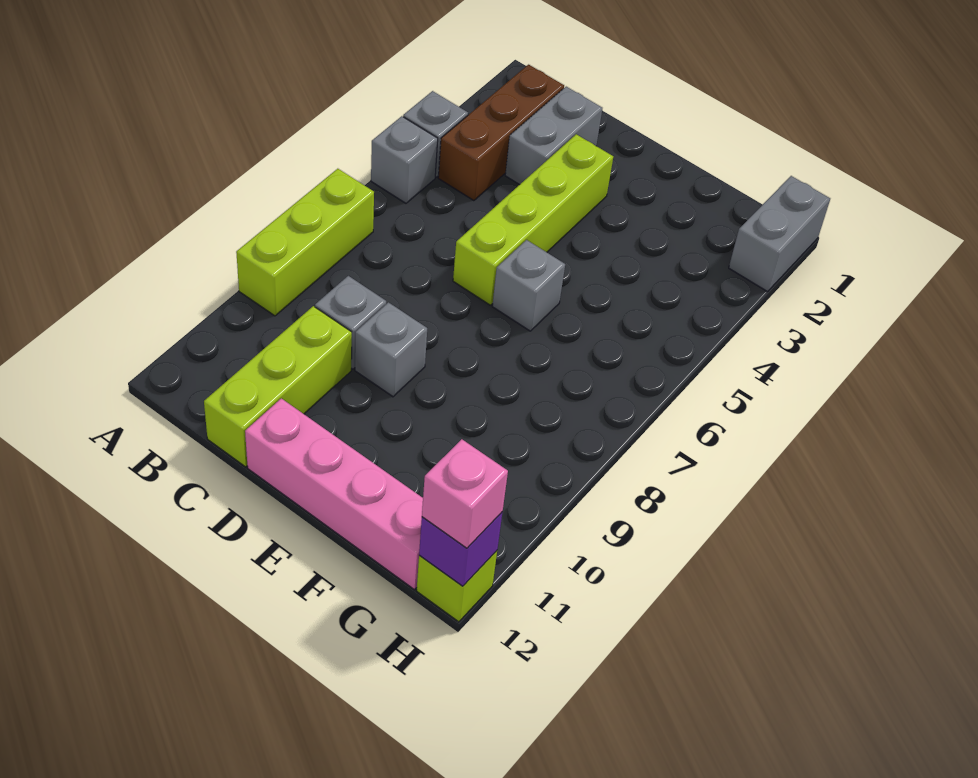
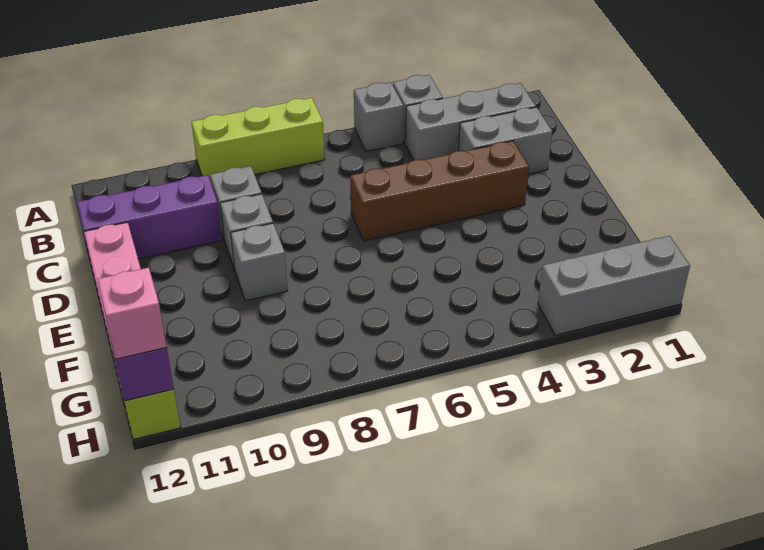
brown brick B2:B4 level 1 -> grey brick B2:B4 level 1
lime brick C10:C12 level 1 -> purple brick C10:C12 level 1
lime brick D3:D6 level 1 -> brown brick D3:D6 level 1
grey brick E6 level 1 -> grey brick E9 level 1
grey brick H1:H2 level 1 -> grey brick H1:H3 level 1

